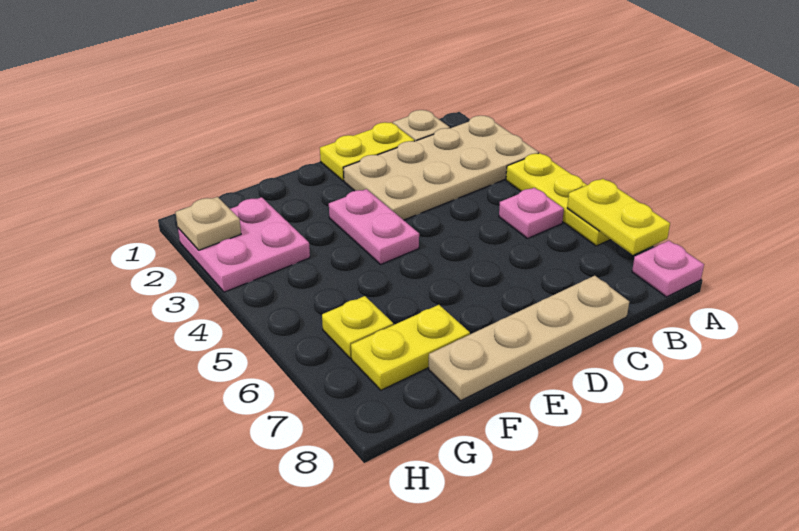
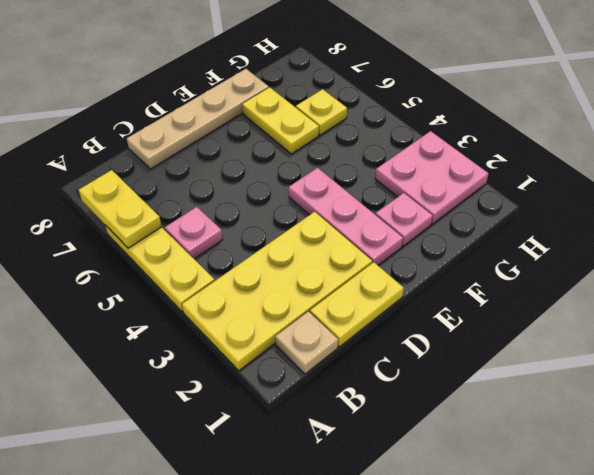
tan plate A2:D3 level 1 -> yellow plate A2:D3 level 1
pink plate A8 level 1 -> pink plate F2 level 1
pink plate E3:E4 level 1 -> pink plate E2:E4 level 1
yellow plate F7:G7 level 1 -> yellow plate F6:F7 level 1
tan plate H2 level 2 -> none

